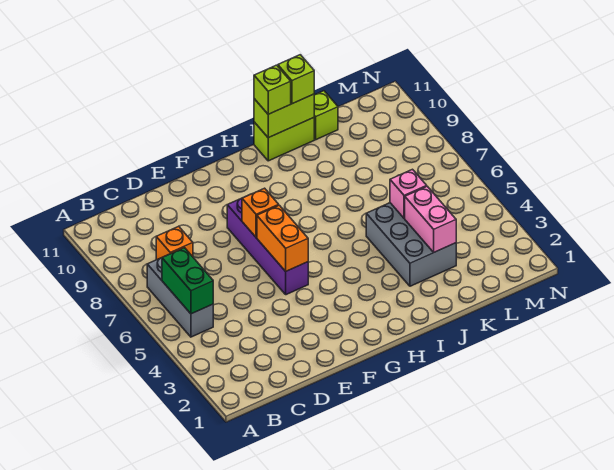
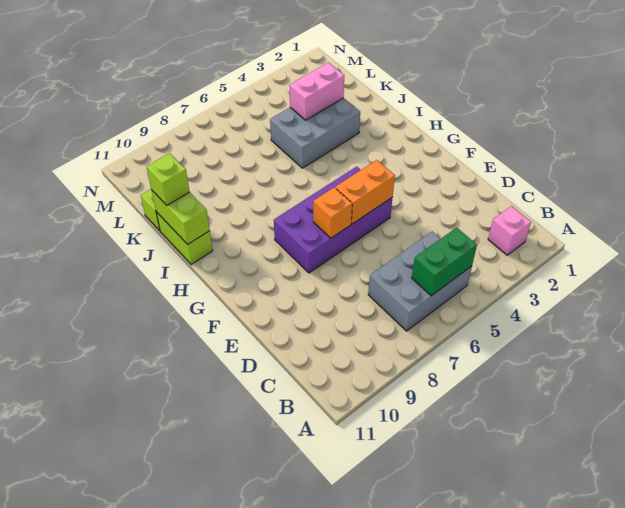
grey brick B5:B7 level 1 -> grey brick B5:C7 level 1
orange brick C8 level 1 -> none
purple brick F5:F8 level 1 -> purple brick F5:G8 level 1
lime brick I11 level 3 -> none
pink brick K5 level 2 -> pink brick B2 level 1

